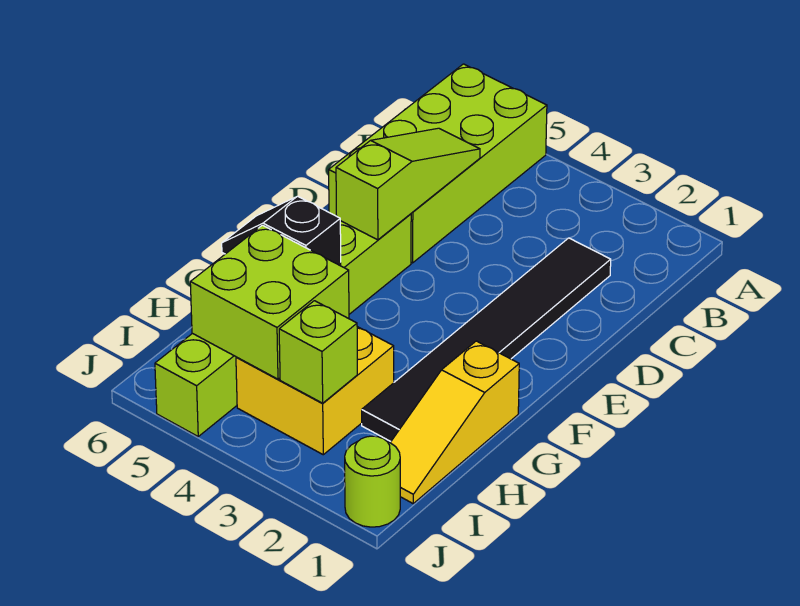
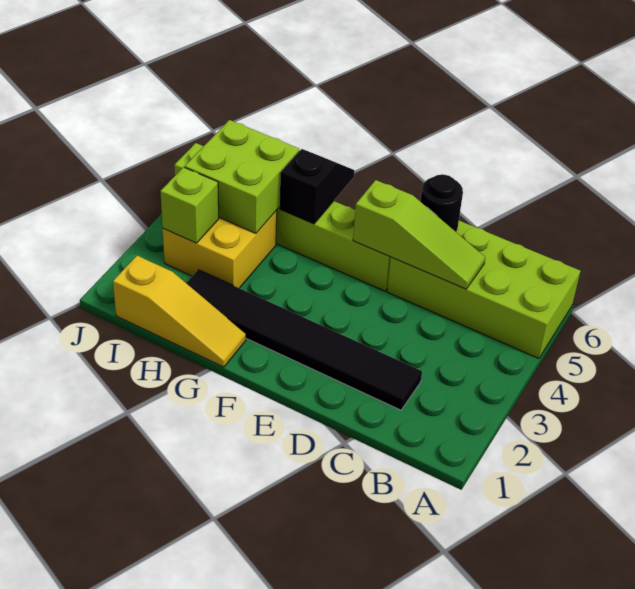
none -> black round brick D6 level 2
yellow slope G1:I1 level 1 top G -> yellow slope G1:I1 level 1 top I
lime round brick J1 level 1 -> none

